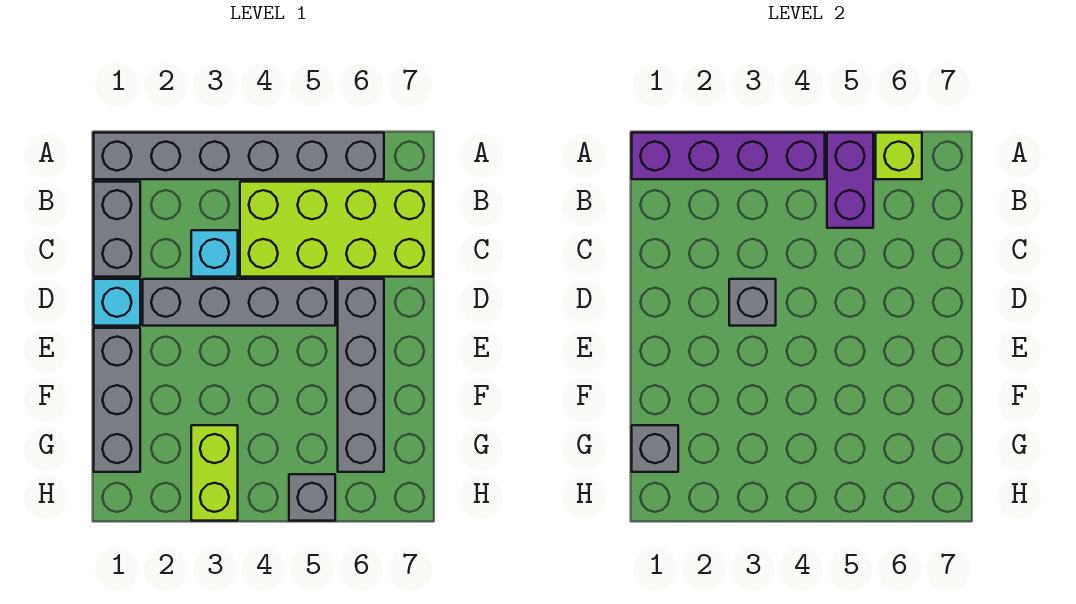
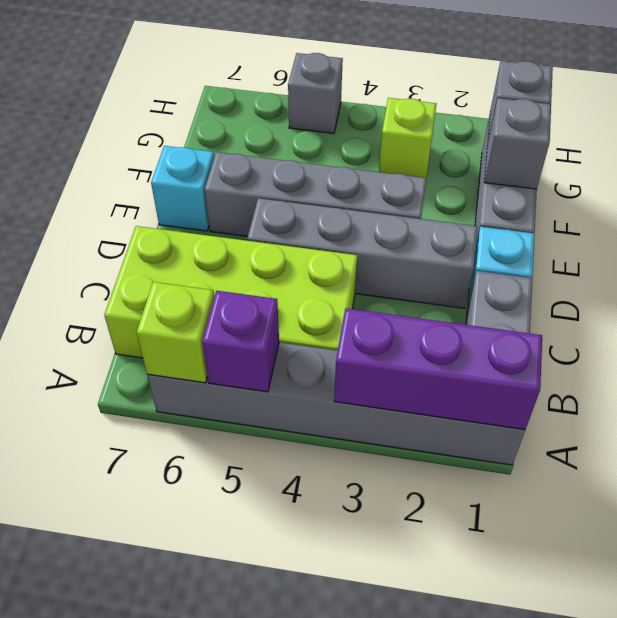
purple brick A1:A4 level 2 -> purple brick A1:A3 level 2
purple brick A5:B5 level 2 -> purple brick A5 level 2
cyan brick C3 level 1 -> cyan brick E7 level 1
grey brick D3 level 2 -> grey brick F1 level 2
grey brick D6:G6 level 1 -> grey brick E3:E6 level 1
lime brick G3:H3 level 1 -> lime brick G3 level 1

